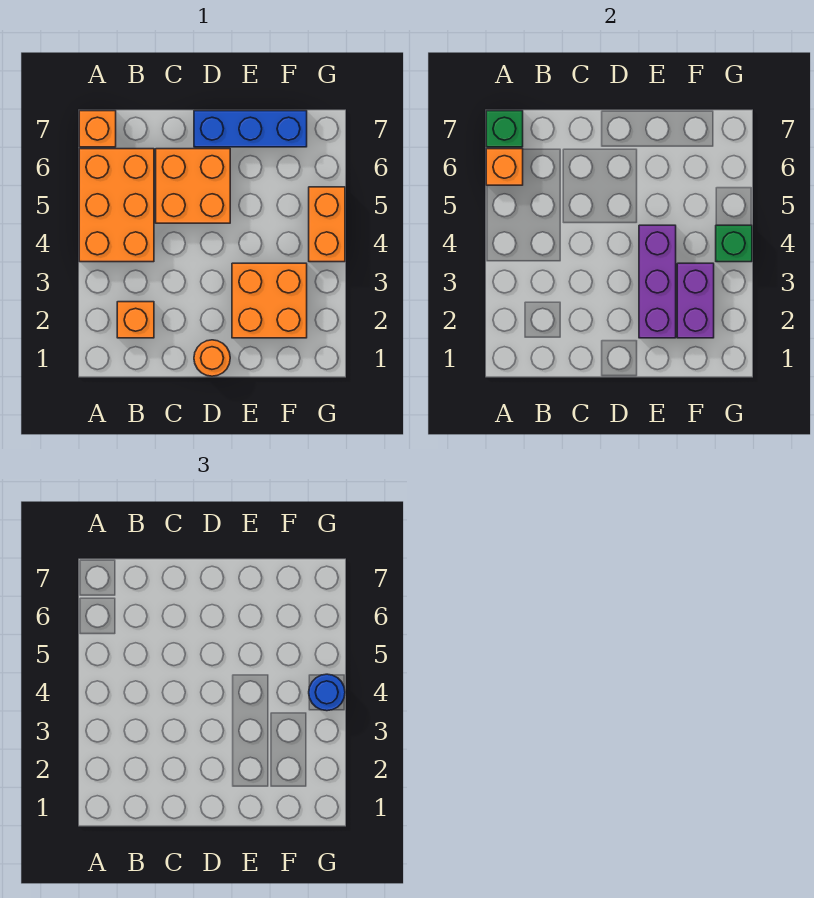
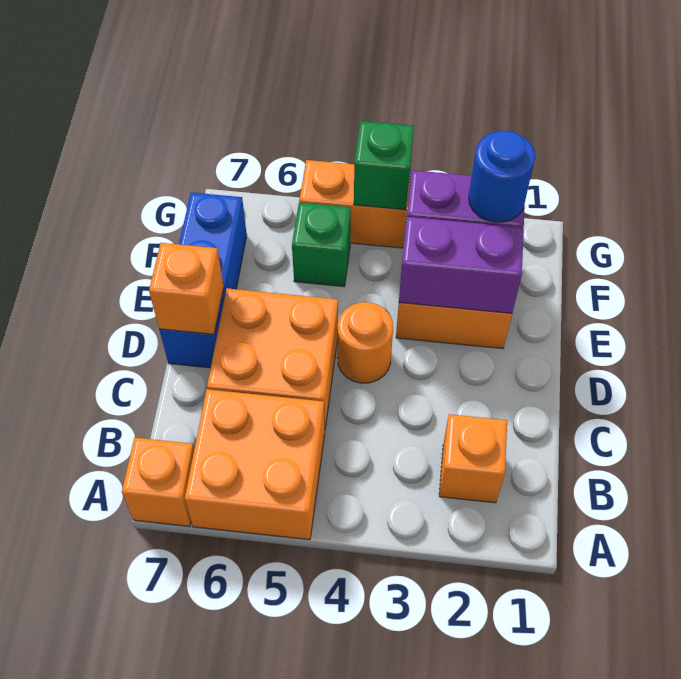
orange brick A4:B6 level 1 -> orange brick A5:B6 level 1
orange brick A6 level 2 -> orange brick D7 level 2
green brick A7 level 2 -> green brick F5 level 1
orange round brick D1 level 1 -> orange round brick D4 level 1
purple brick E2:E4 level 2 -> purple brick E2:E3 level 2
blue round brick G4 level 3 -> blue round brick F2 level 3

